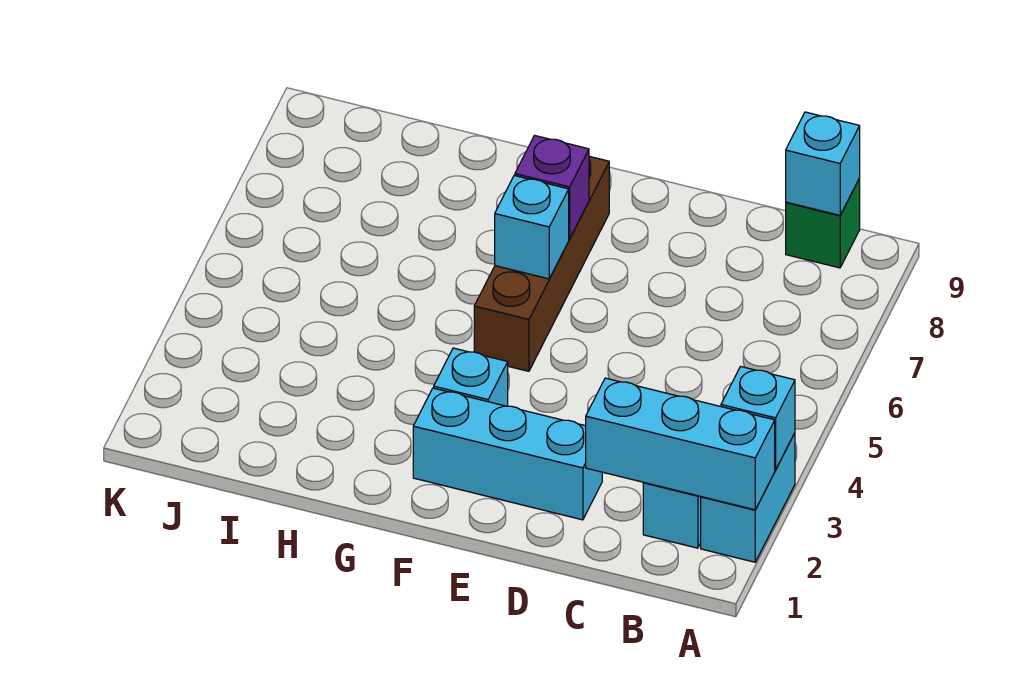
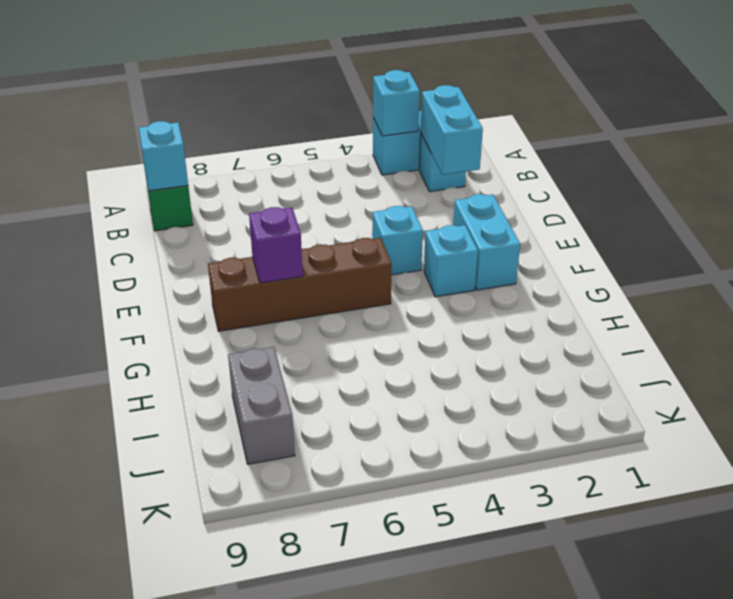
cyan brick A2:C2 level 2 -> cyan brick B2:C2 level 2
cyan brick D2:F2 level 1 -> cyan brick E2:F2 level 1
cyan brick F6 level 2 -> cyan brick E4 level 1
none -> grey brick I8:J8 level 1

